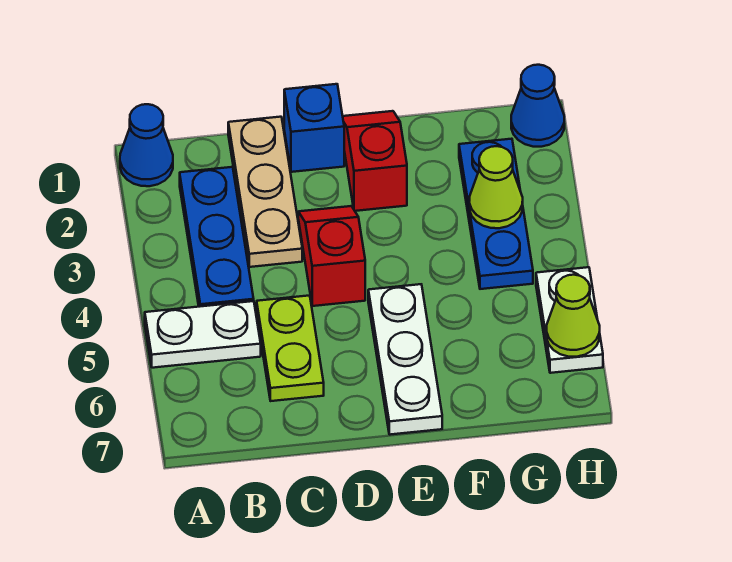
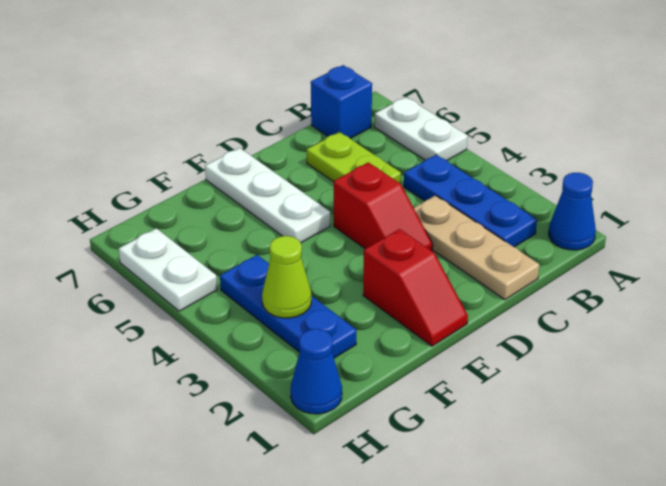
white plate A5:B5 level 1 -> white plate A5:A6 level 1
blue brick D1 level 1 -> blue brick B7 level 1
lime cone H6 level 2 -> none

